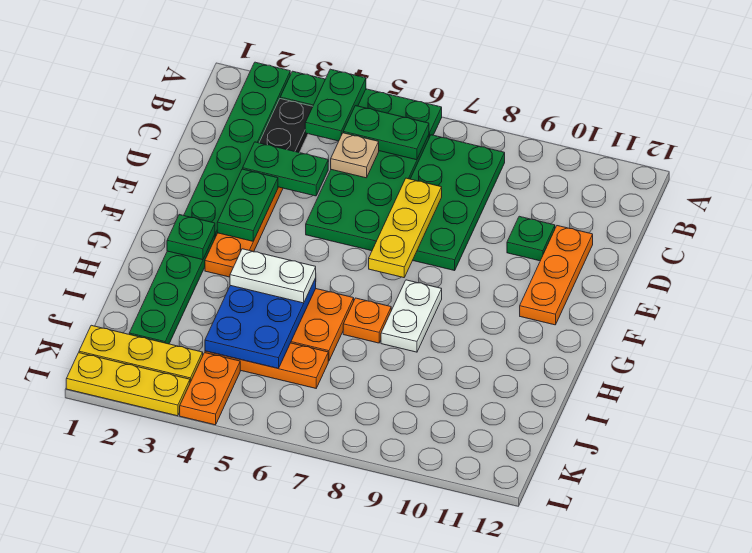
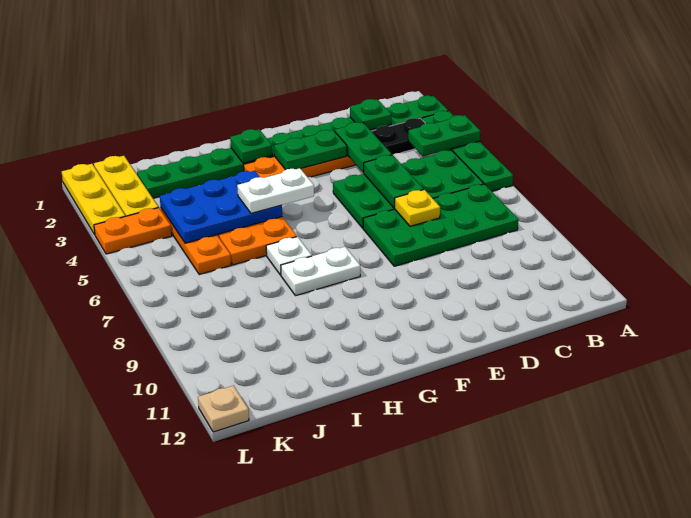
green plate B5:B6 level 2 -> green plate D5:D6 level 2
tan plate C5 level 2 -> tan plate L12 level 1
yellow plate D7:F7 level 2 -> yellow plate D7 level 2
green plate D10 level 1 -> green plate C2 level 2
orange plate D11:F11 level 1 -> none
white plate H4:H5 level 3 -> white plate G5:H5 level 3
orange plate H7 level 1 -> white plate H7 level 1

